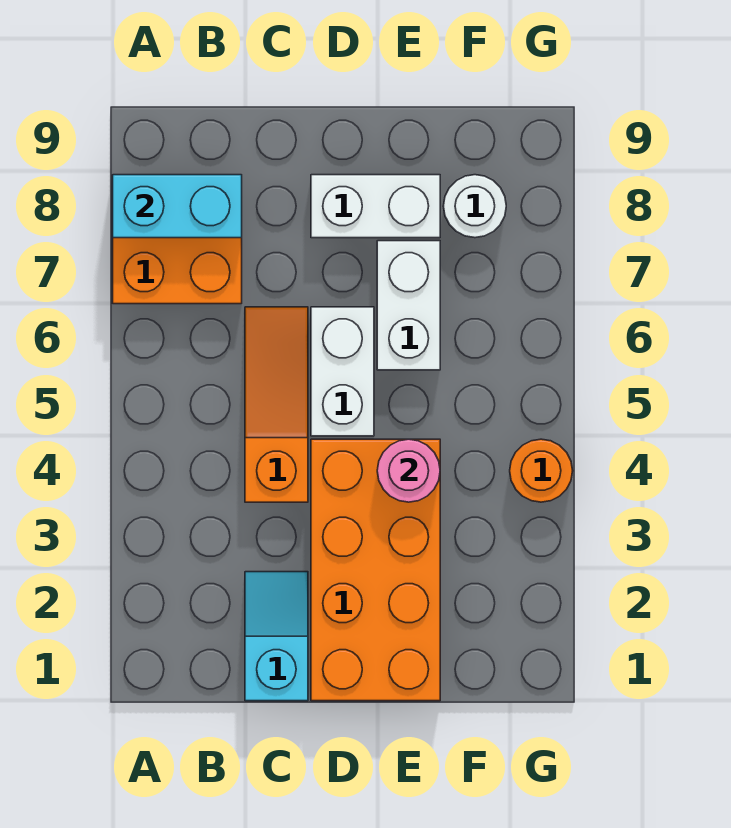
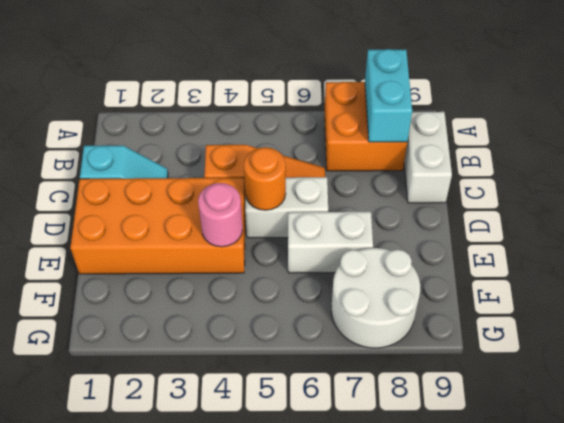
white brick D8:E8 level 1 -> white brick B9:C9 level 1
white round brick F8 level 1 -> white round brick F7:G8 level 1
orange round brick G4 level 1 -> orange round brick D5 level 2

